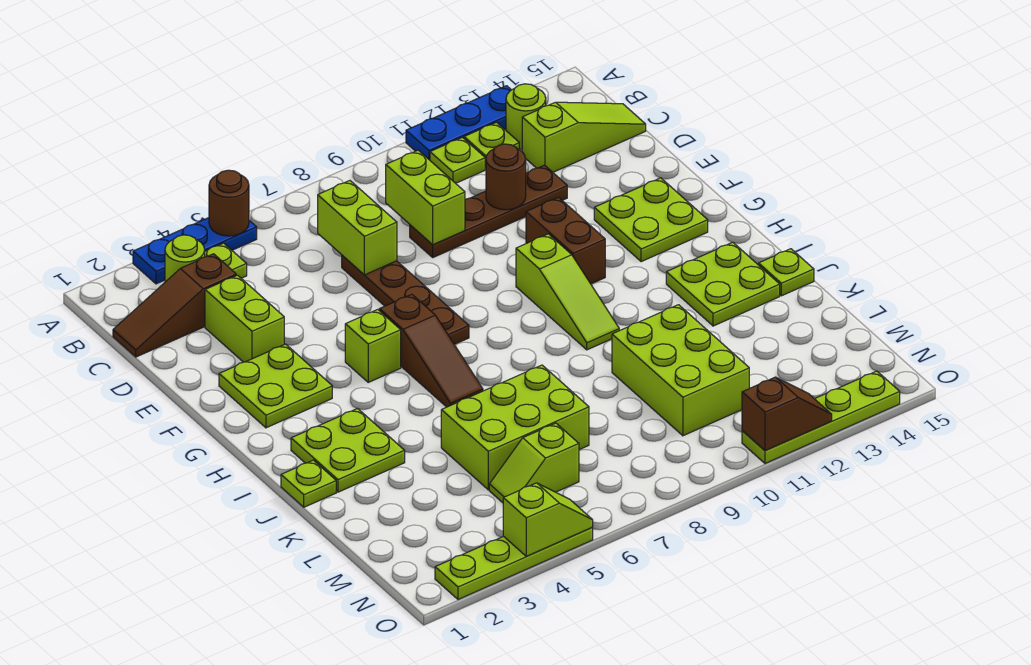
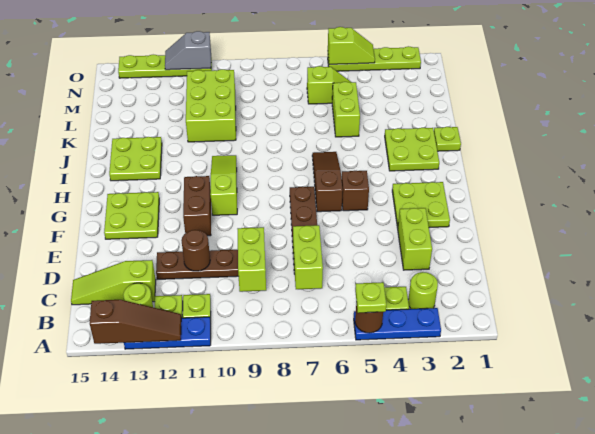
brown slope C1:C3 level 1 top 3 -> brown slope A12:A14 level 2 top 14
lime brick G5 level 1 -> brown brick G5 level 1
lime plate J15 level 1 -> lime plate A5 level 3
lime brick K5:L7 level 1 -> lime brick K5:L5 level 1
lime slope O4:O5 level 2 top 4 -> lime slope O4:O5 level 2 top 5
brown slope O11:O12 level 2 top 11 -> grey slope O11:O12 level 2 top 11

